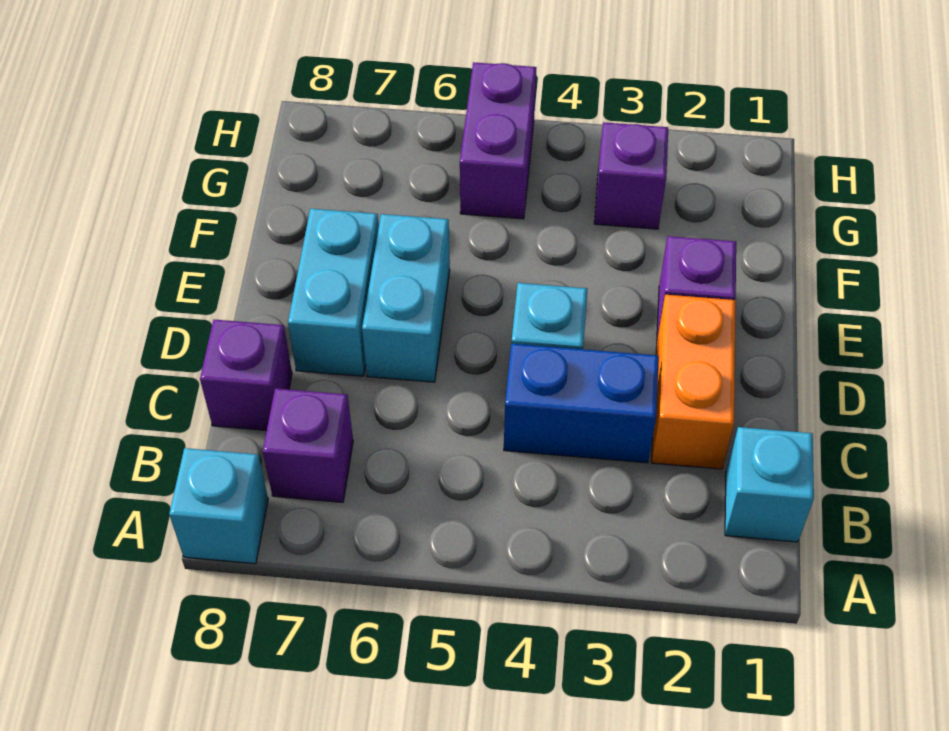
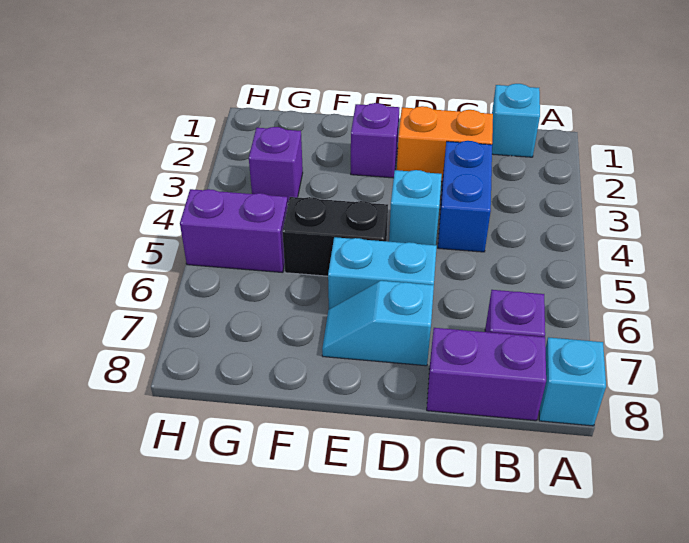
purple brick C8 level 1 -> purple brick B8:C8 level 1
cyan brick D7:E7 level 1 -> cyan slope D7:E7 level 1 top D
none -> black brick E5:F5 level 1

